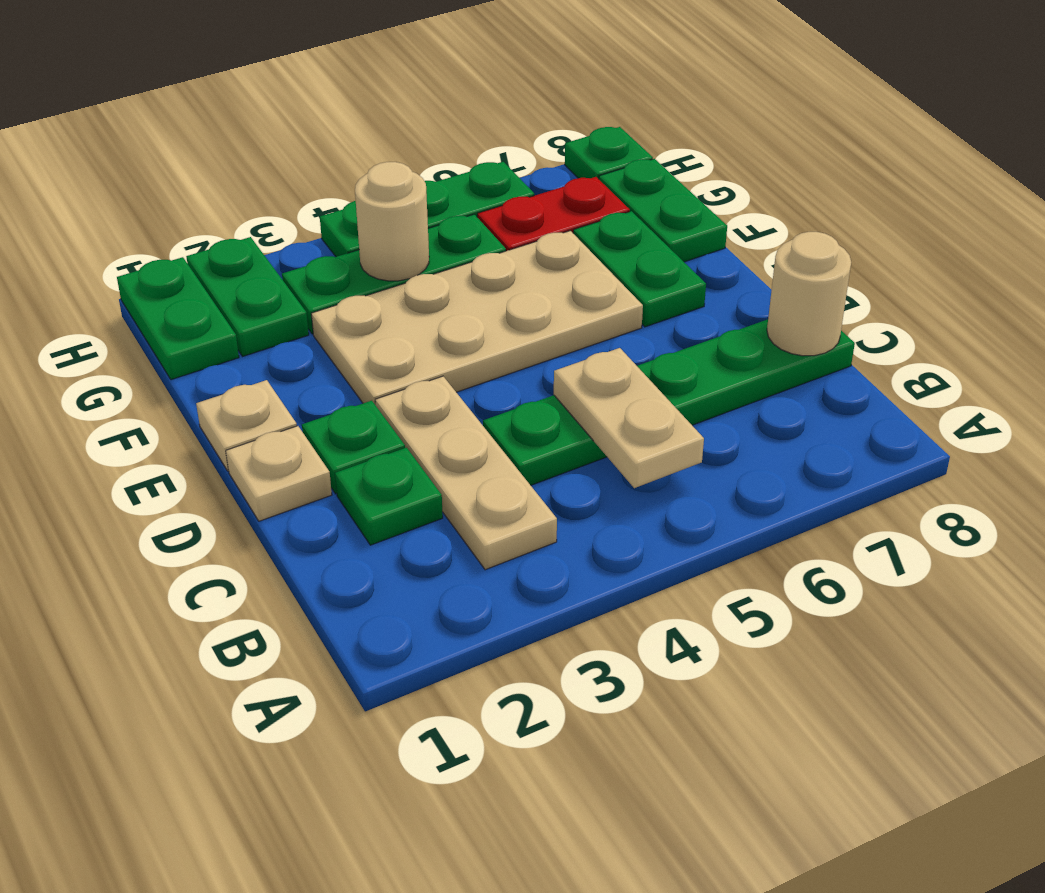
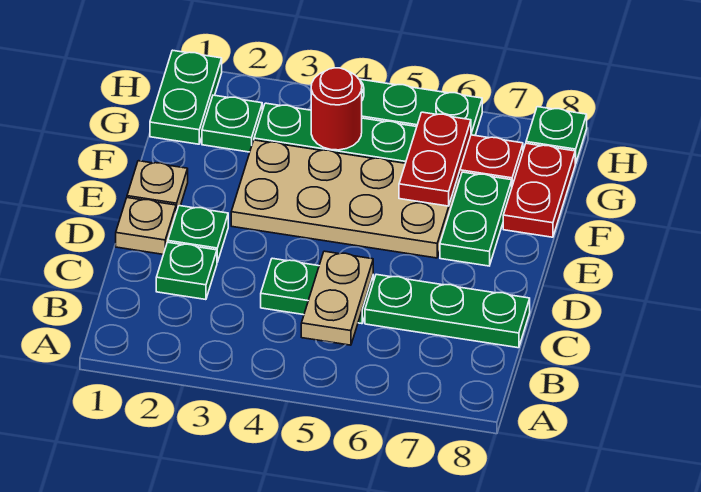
tan plate B3:D3 level 1 -> none
tan round brick C8 level 2 -> none
none -> red plate F6:G6 level 2
green plate F8:G8 level 1 -> red plate F8:G8 level 1
green plate G2:H2 level 1 -> green plate G2 level 1
tan round brick G4 level 2 -> red round brick G4 level 2

